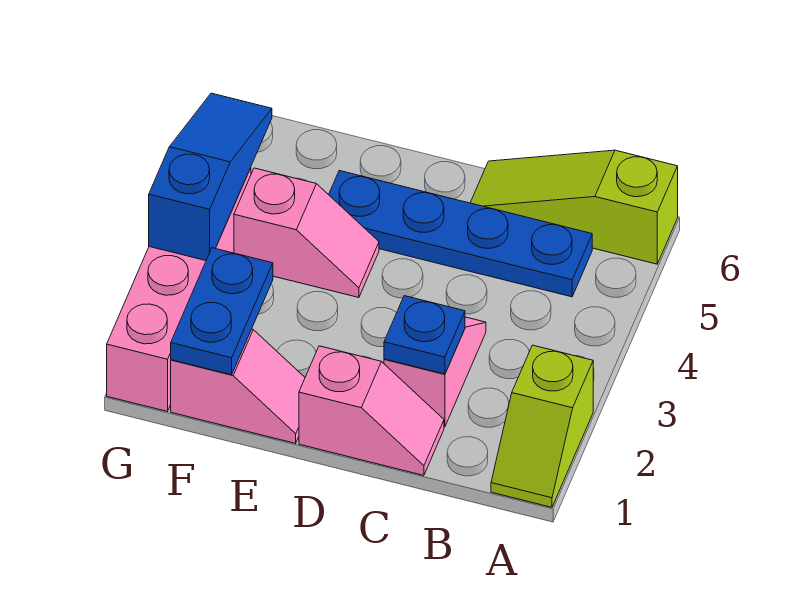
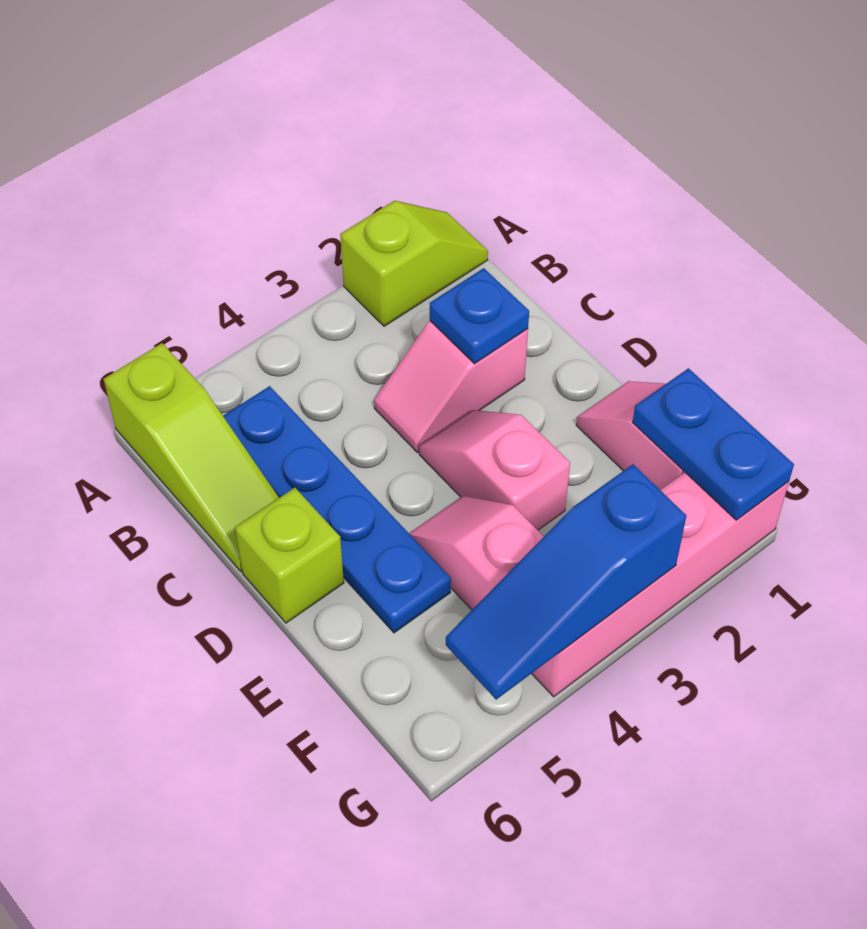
pink slope C1:D1 level 1 top D -> pink slope D3:E3 level 1 top E
none -> lime brick D6 level 1
blue plate F1:F2 level 2 -> blue plate F1:G1 level 2

